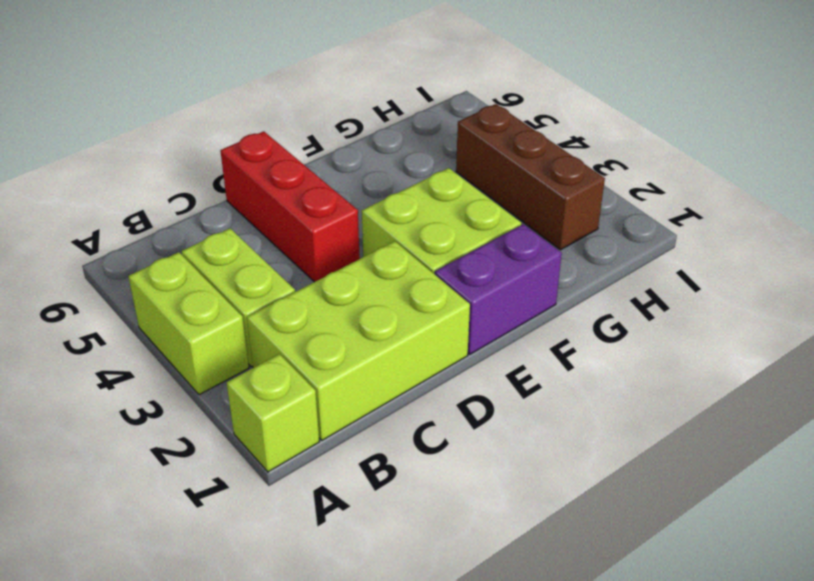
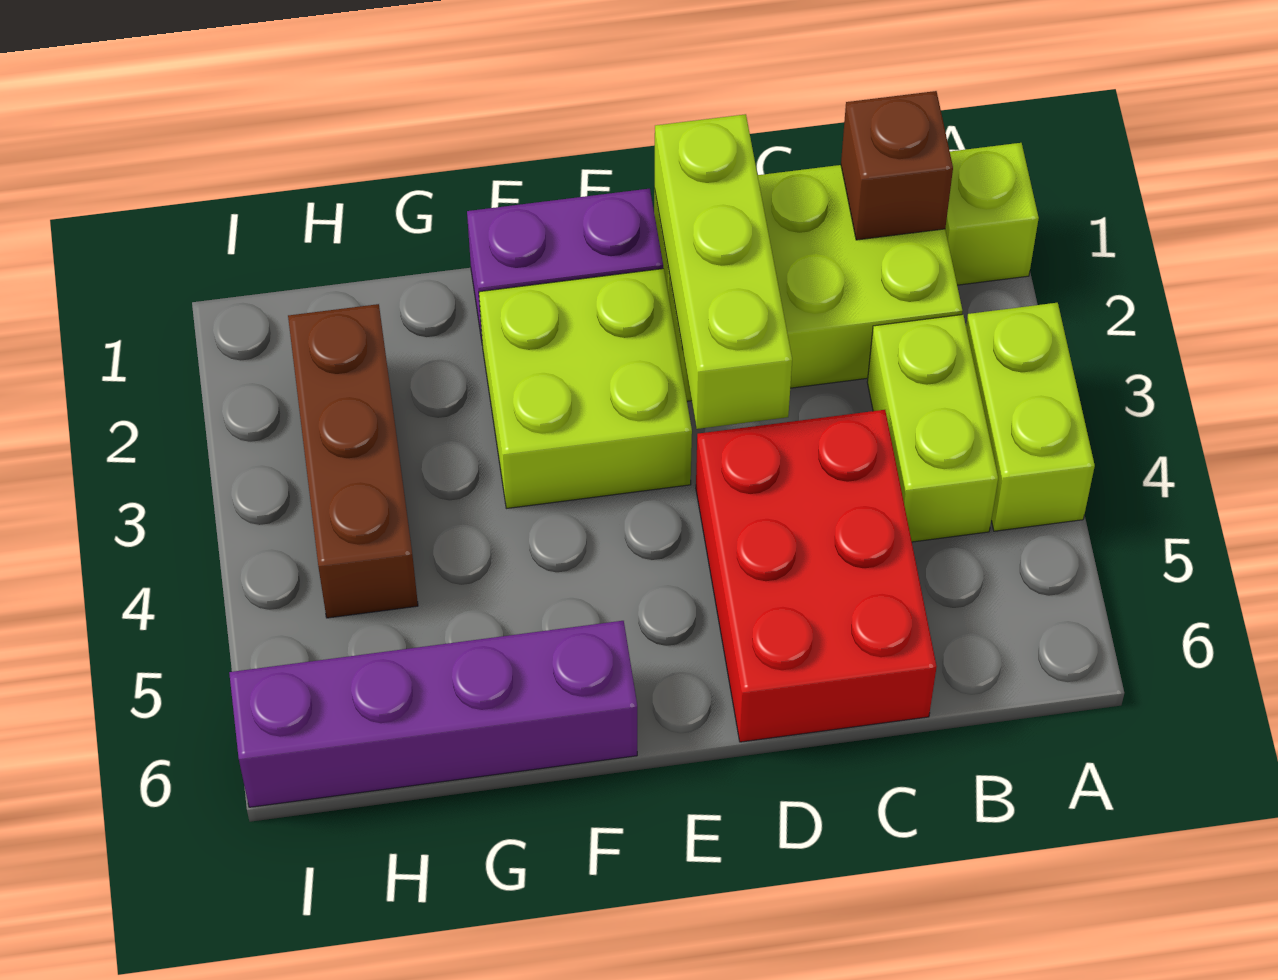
none -> brown brick B1 level 2
none -> lime brick D1:D3 level 2
red brick D4:D6 level 1 -> red brick C4:D6 level 1
none -> purple brick F6:I6 level 1

